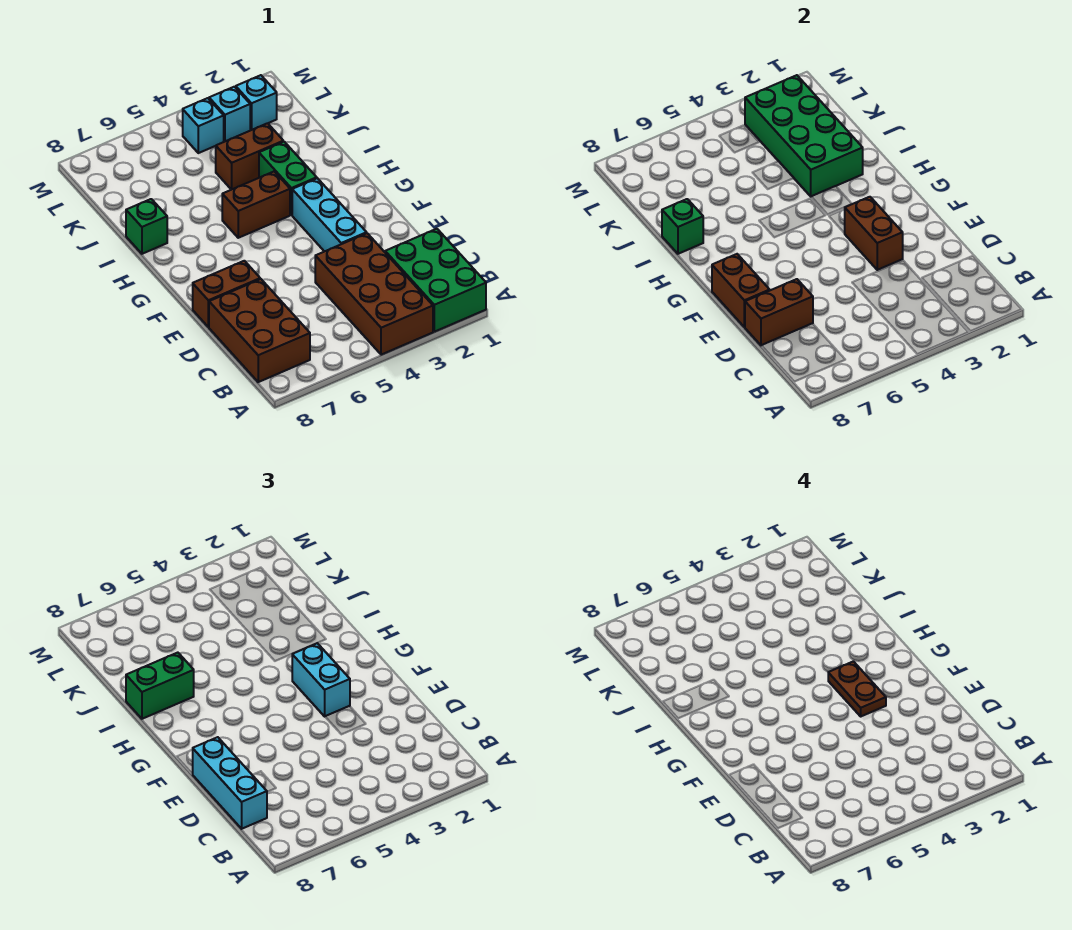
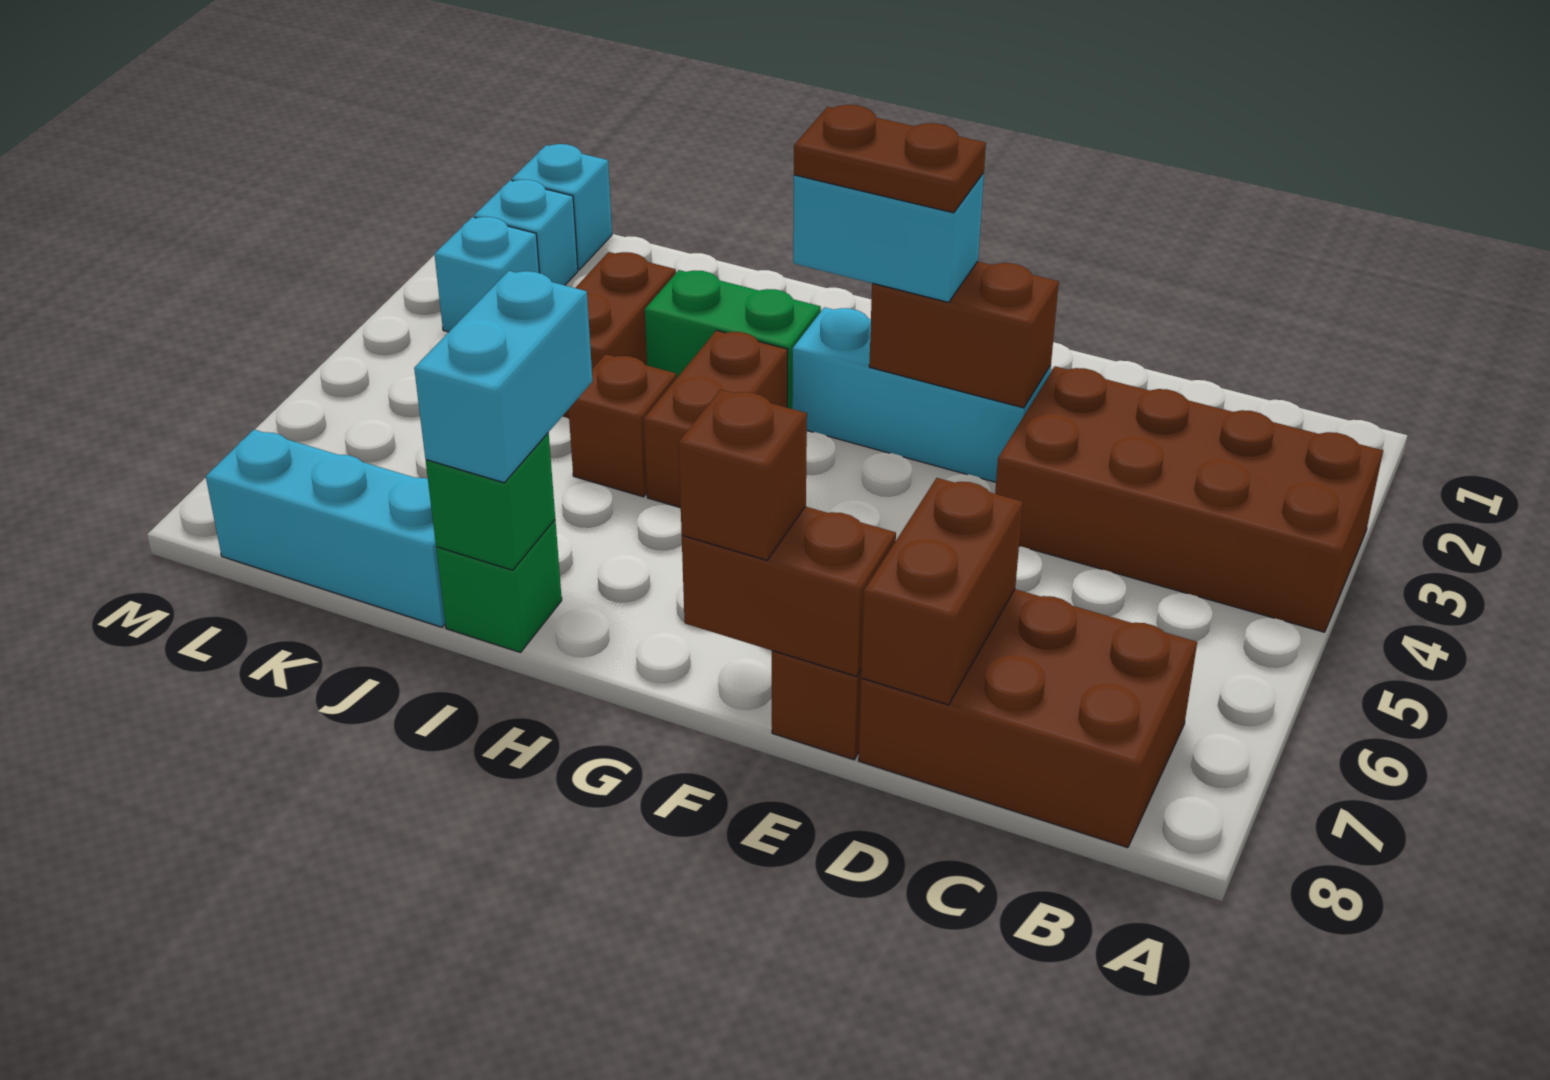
green brick A1:C2 level 1 -> none
cyan brick C8:E8 level 3 -> cyan brick J8:L8 level 1
none -> brown brick F8 level 3
green brick I2:L3 level 2 -> none
none -> brown brick I5 level 1
green brick I7:I8 level 3 -> cyan brick I7:I8 level 3
cyan brick L4 level 1 -> cyan brick L1 level 1

